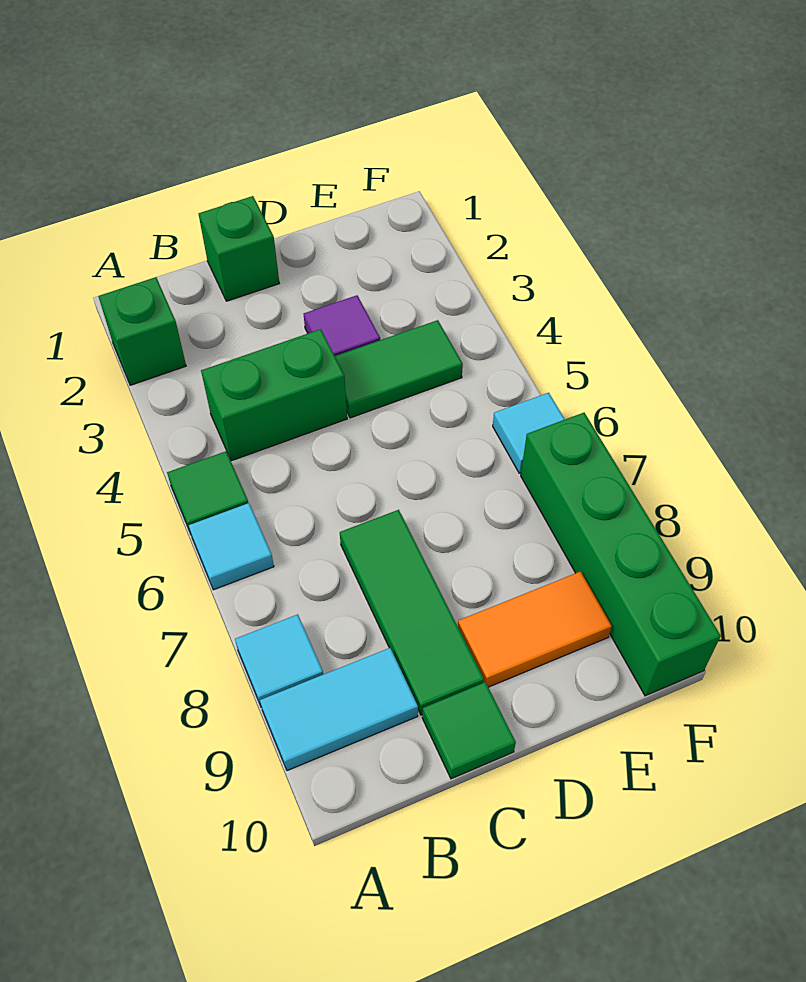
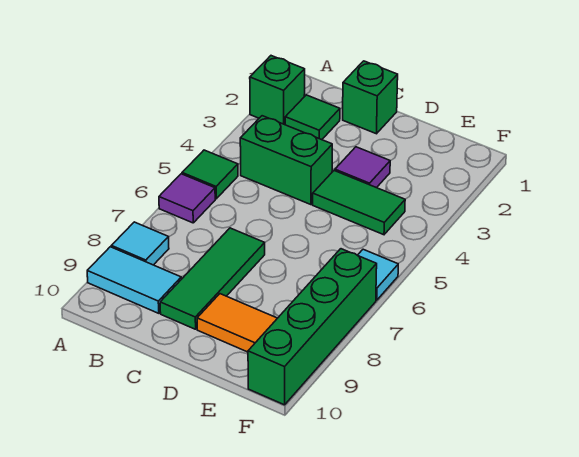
cyan tile A6 level 1 -> purple tile A6 level 1
green tile C10 level 1 -> green tile B2 level 1

